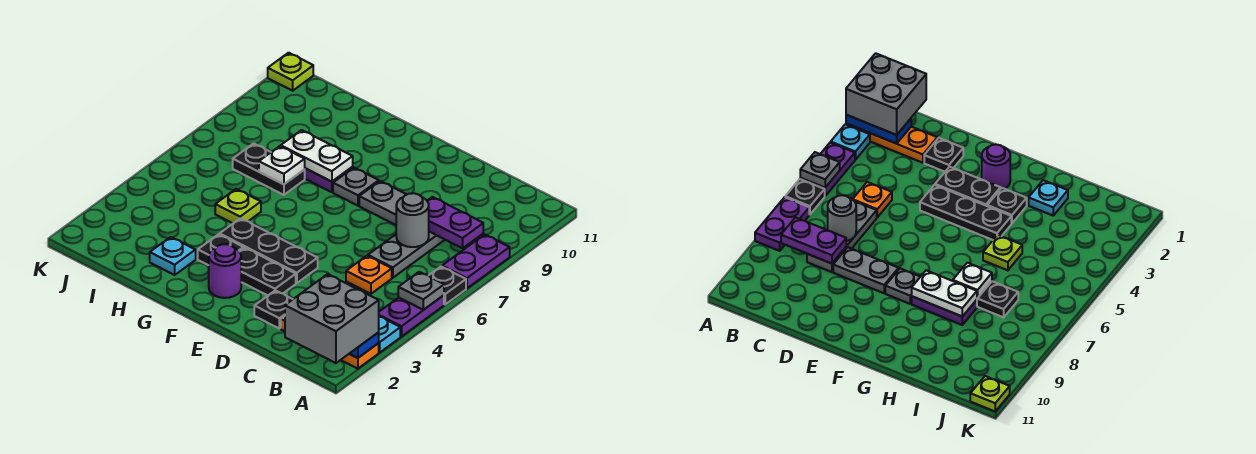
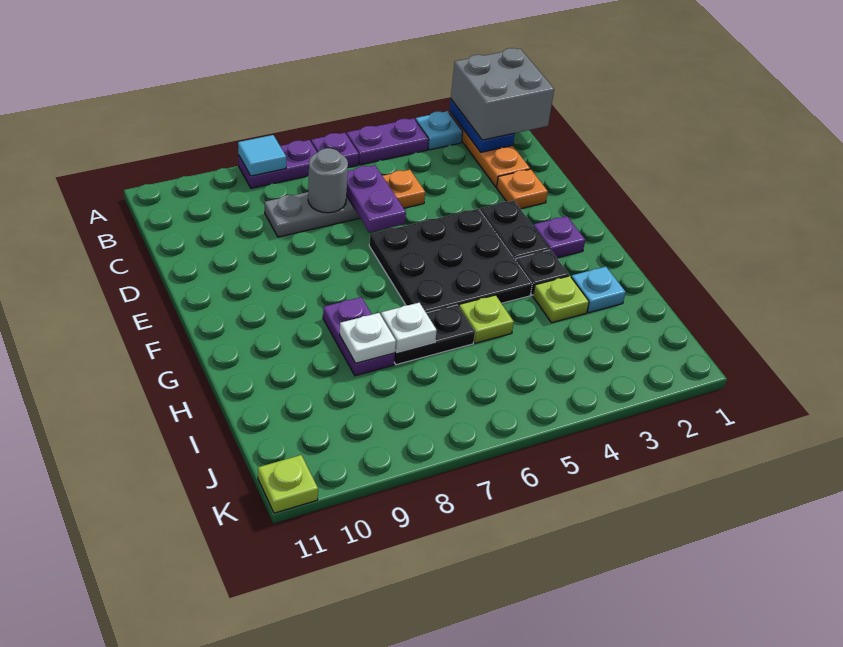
grey plate A5 level 2 -> none
black plate A6 level 1 -> purple plate A6 level 1
none -> cyan tile A8 level 2
purple plate B8:C8 level 2 -> purple plate C6:D6 level 2
black plate D2 level 1 -> orange plate D2 level 1
grey plate D8:E8 level 1 -> none
black plate E4:G4 level 1 -> black plate E4:G6 level 1
purple round brick F2 level 1 -> purple plate F2 level 1
grey plate F8 level 1 -> none
white plate G8:H8 level 2 -> white plate H8 level 2
none -> lime plate H3 level 1
black plate H7:I7 level 1 -> black plate H6:H7 level 1

